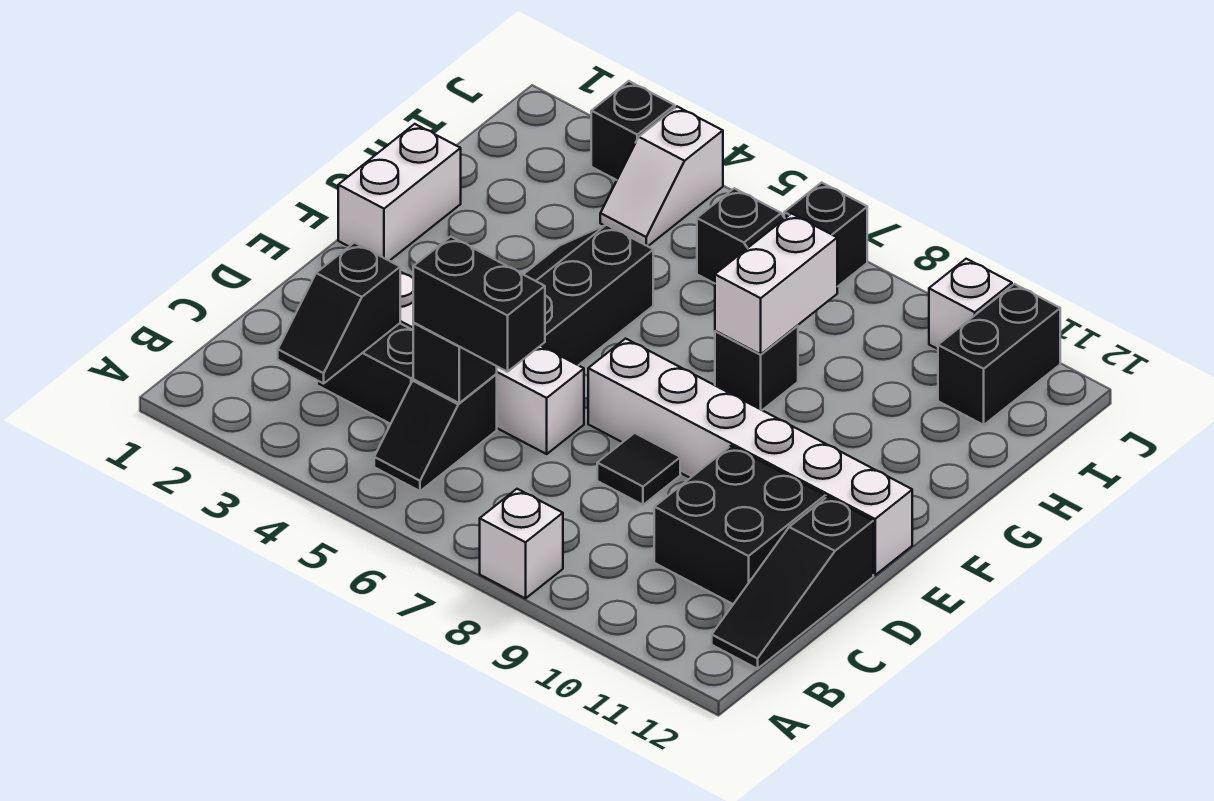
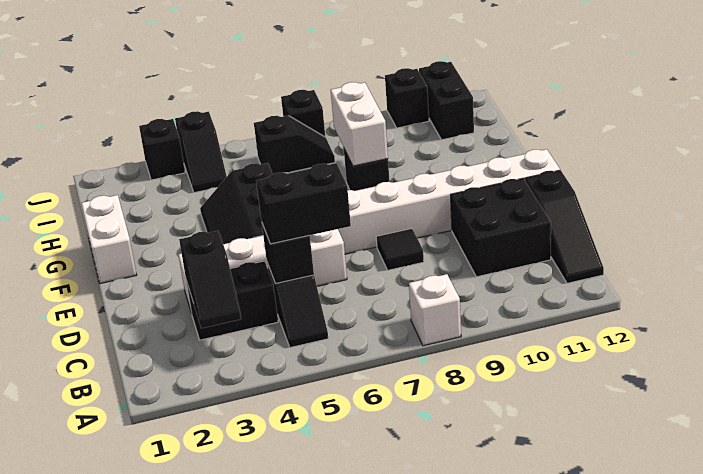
white slope I4:J4 level 1 top J -> black slope I4:J4 level 1 top J
white brick J10 level 1 -> black brick J10 level 1

